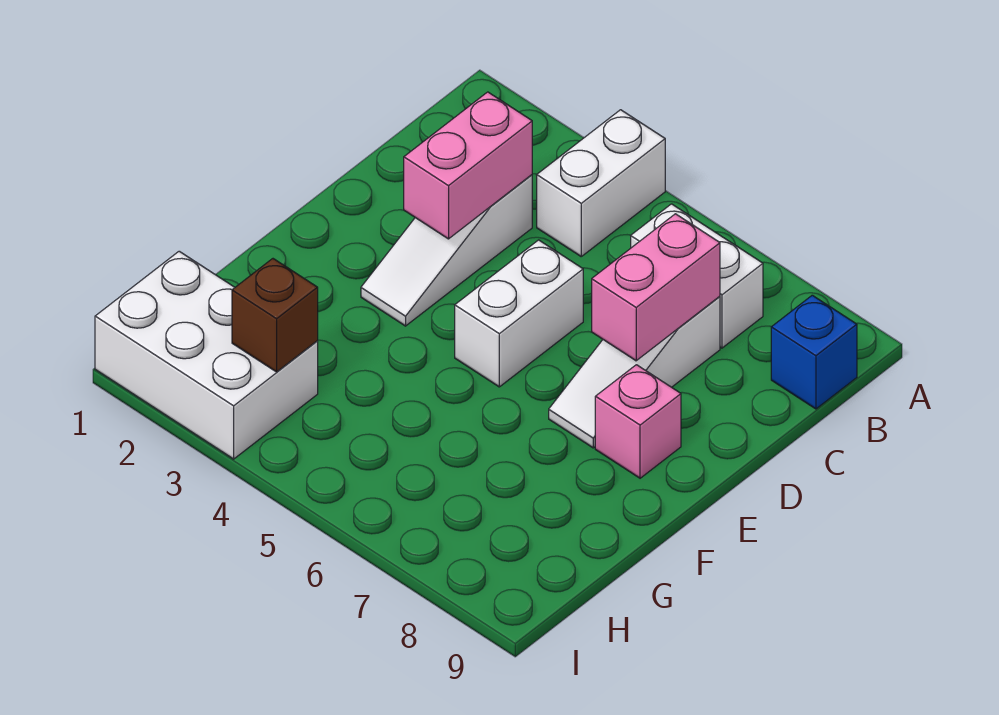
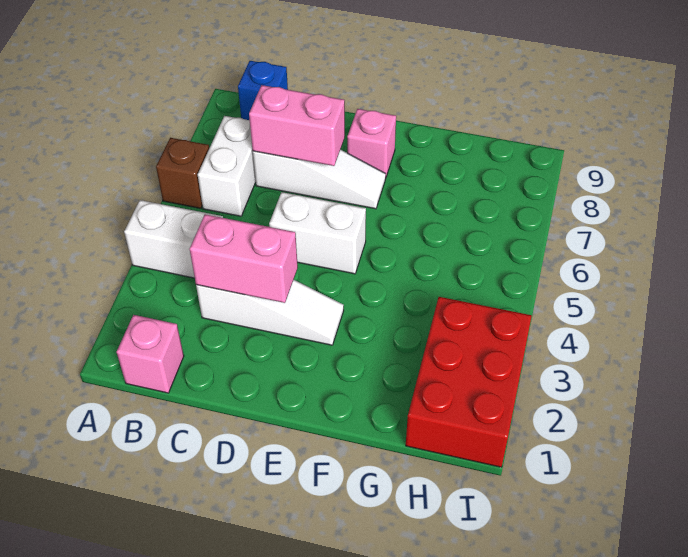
none -> pink brick B1 level 1
white brick H1:I3 level 1 -> red brick H1:I3 level 1
brown brick H3 level 2 -> brown brick A6 level 1

